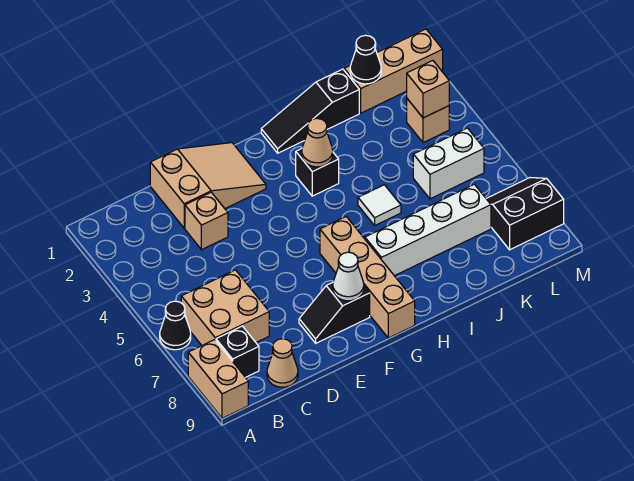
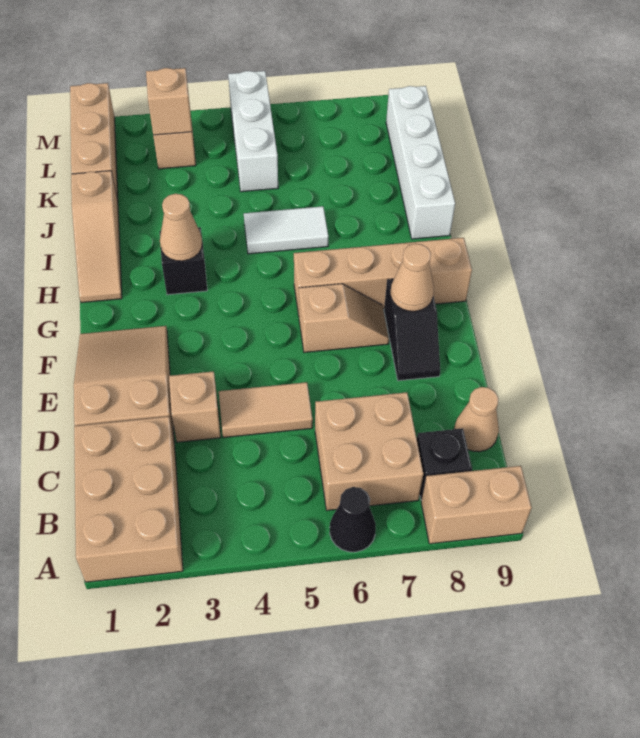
none -> tan brick A1:C2 level 1
none -> tan tile D4:D5 level 1
none -> tan slope F6:F7 level 1 top 6
white cone F8 level 2 -> tan cone F8 level 2
black slope H1:J1 level 1 top J -> tan slope H1:J1 level 1 top J
white brick H7:K7 level 1 -> white brick I9:L9 level 1
white tile I5 level 1 -> white tile I5:I6 level 1
black cone K1 level 2 -> none
white brick K5:L5 level 1 -> white brick K5:M5 level 1
black slope L7:M8 level 1 top 8 -> none

